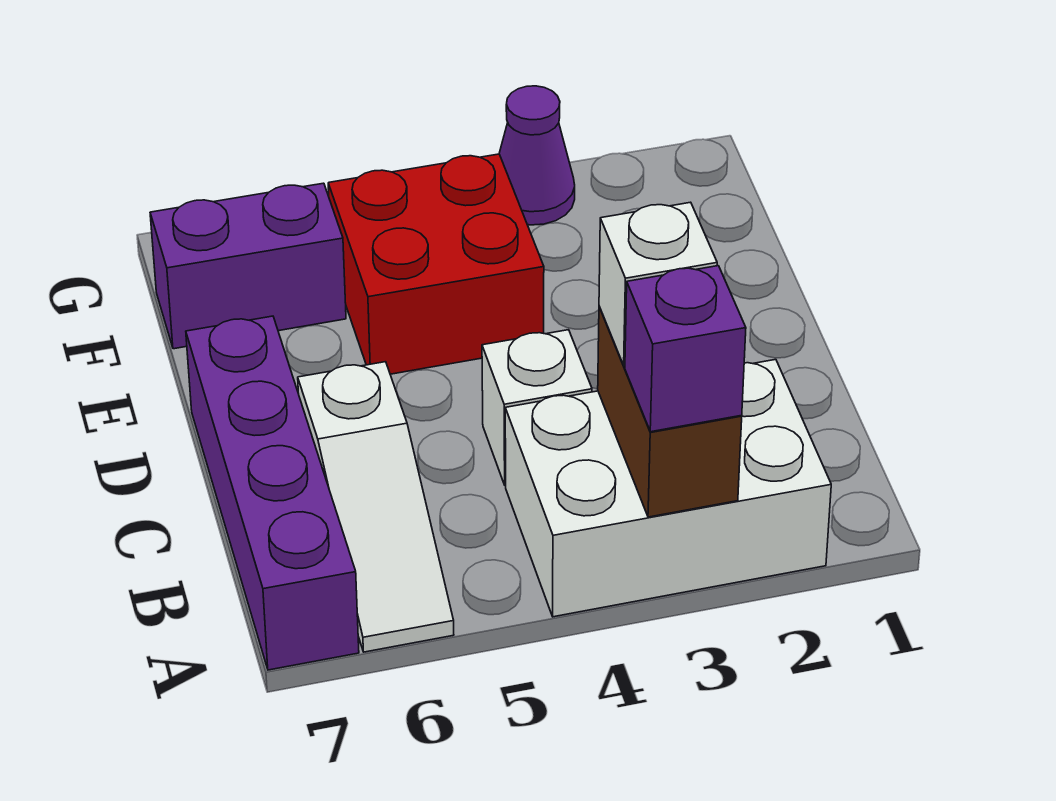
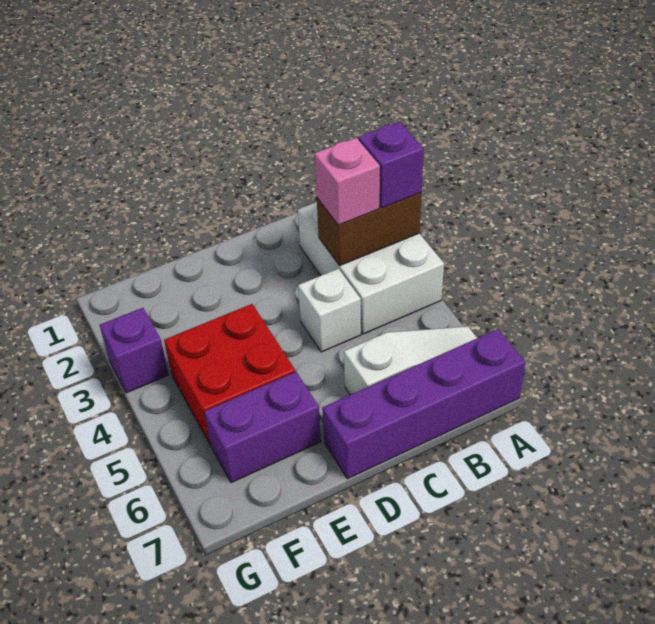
white brick B3 level 3 -> pink brick B3 level 3
purple brick F6:F7 level 1 -> purple brick E6:F6 level 1
purple cone G3 level 1 -> purple brick G3 level 1

